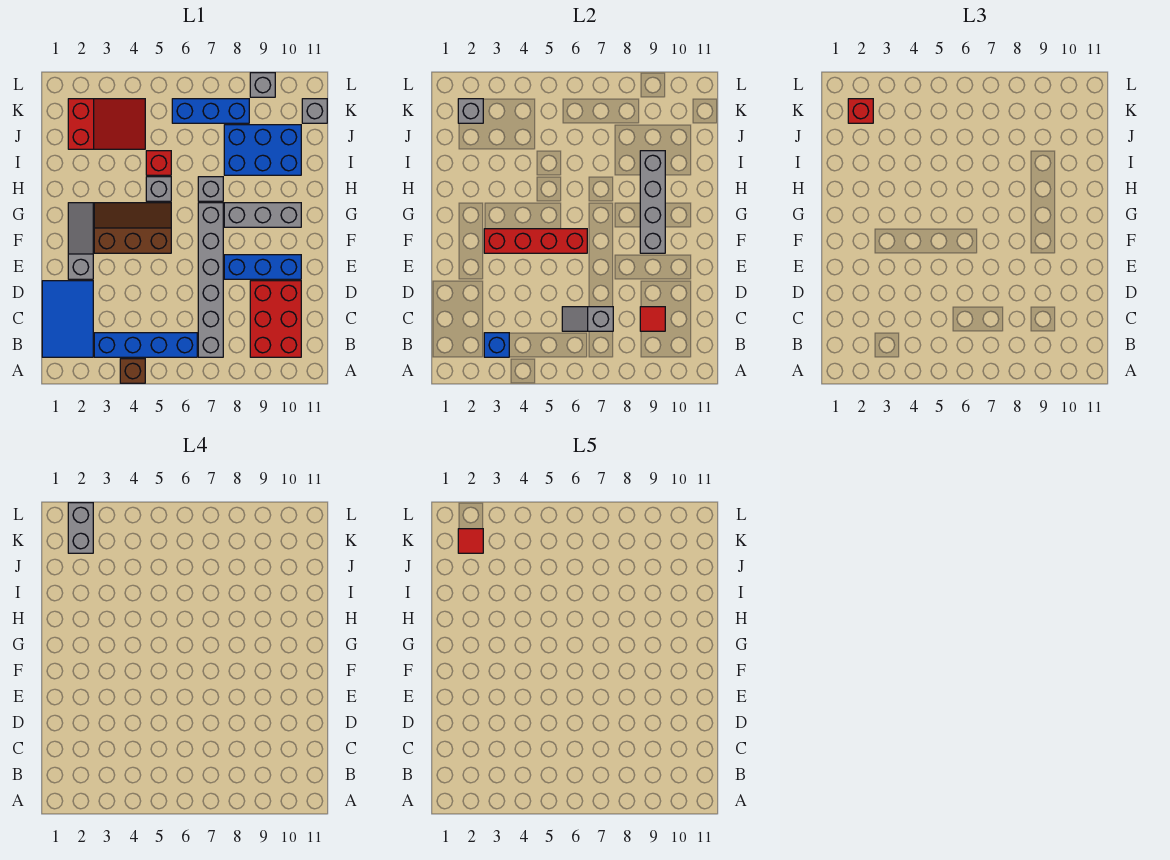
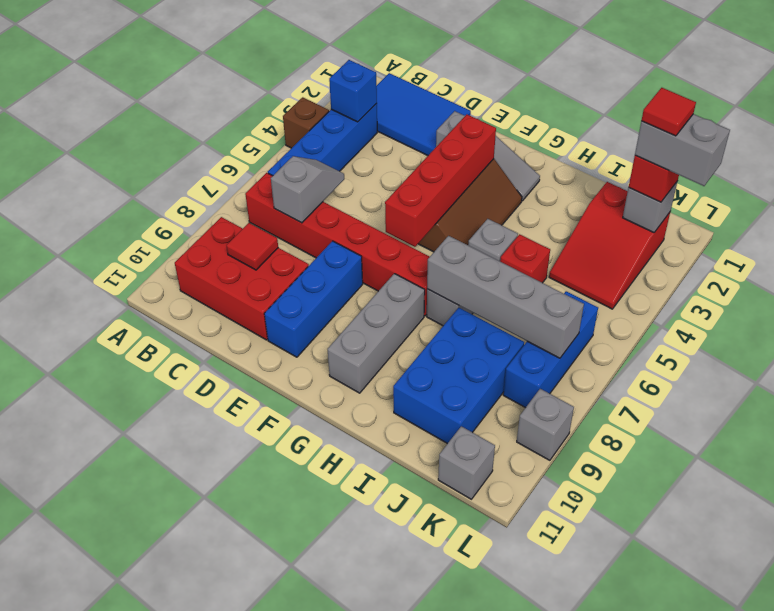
grey brick B7:G7 level 1 -> red brick B7:G7 level 1
grey brick F9:I9 level 2 -> grey brick H7:K7 level 2

